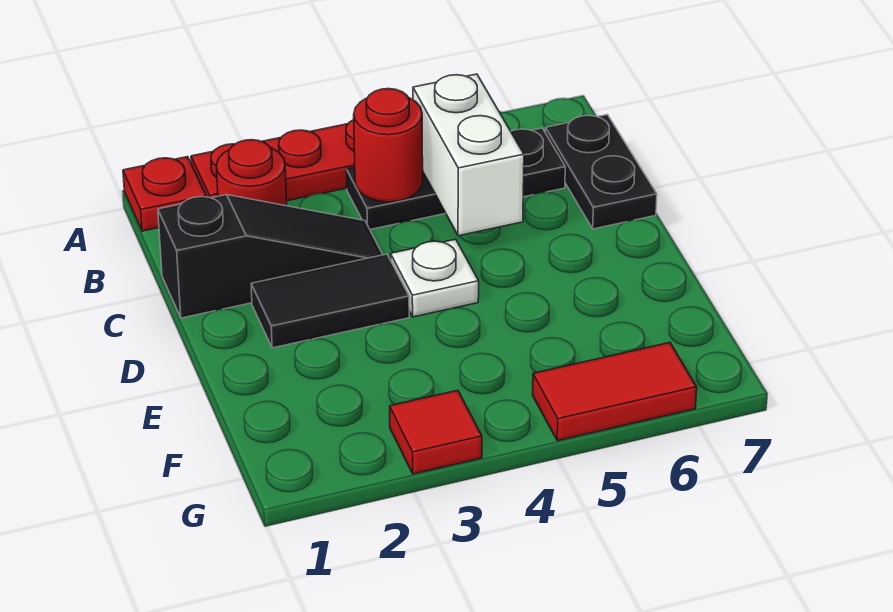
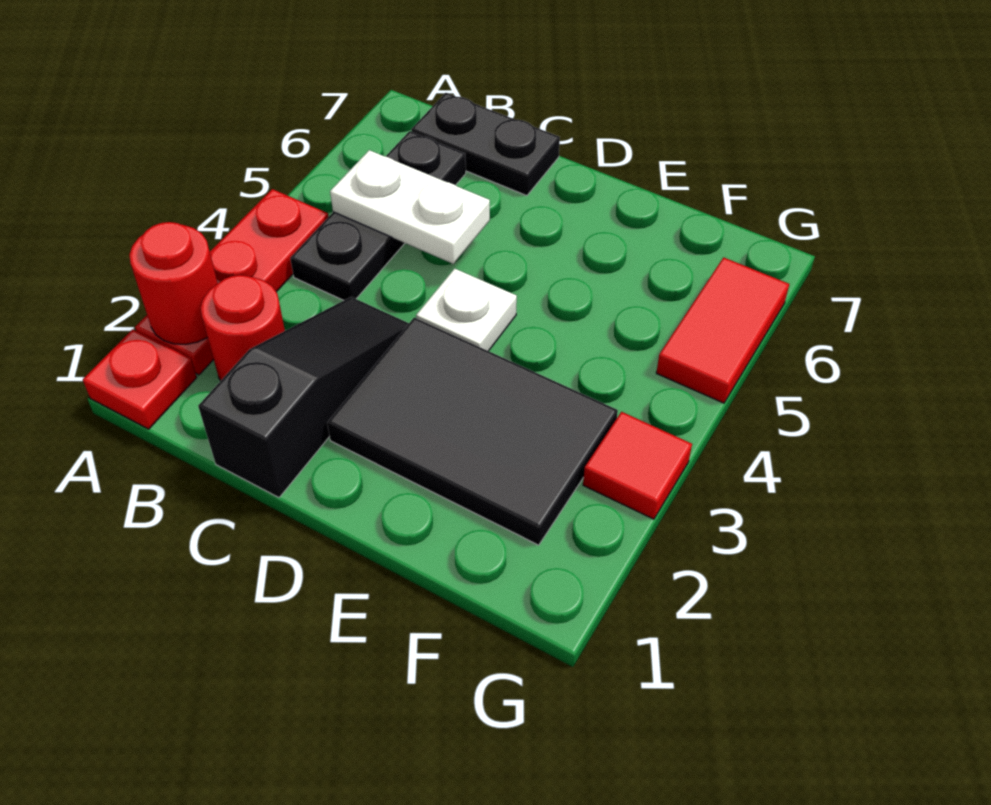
red round brick B4 level 2 -> red round brick A2 level 2
white brick B5:C5 level 2 -> white plate B5:C5 level 2
black tile D2:D3 level 1 -> black tile D2:F3 level 1

